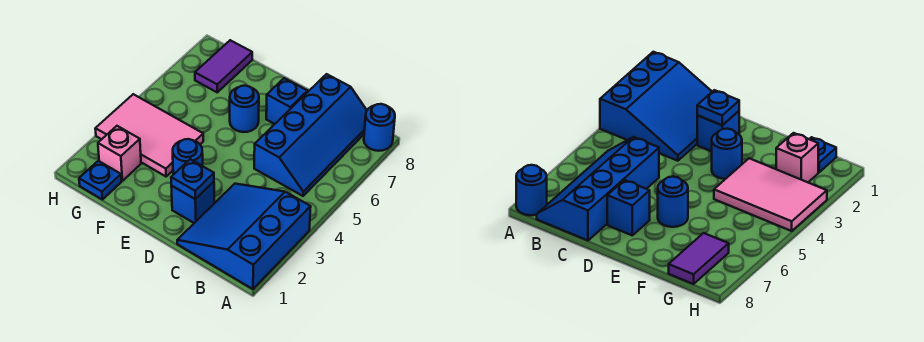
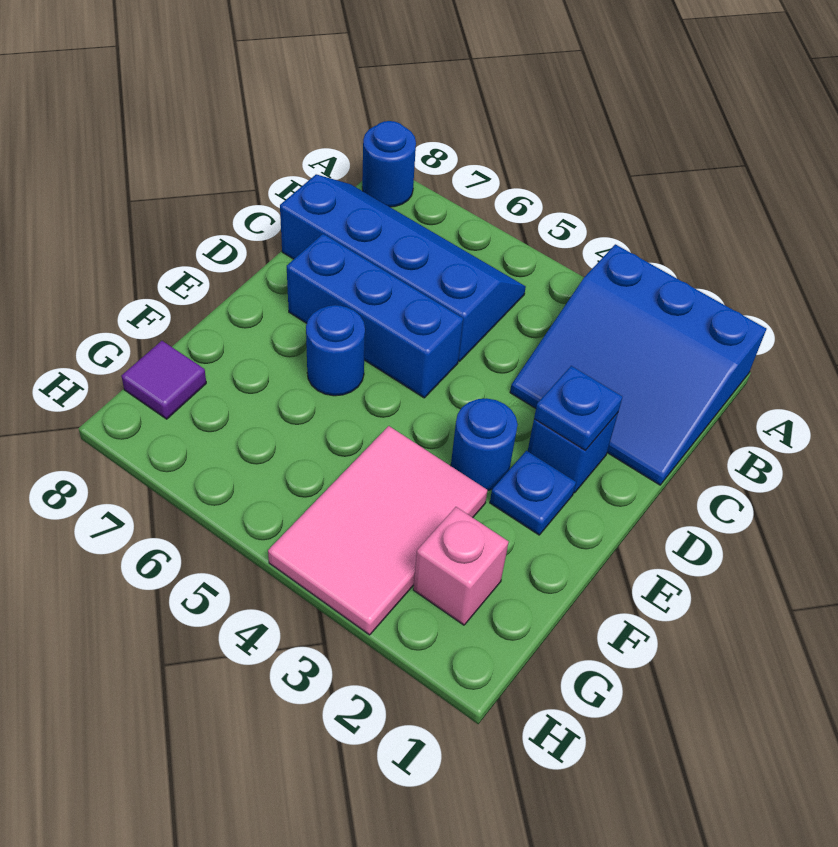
blue brick D7 level 1 -> blue brick D5:D7 level 1
blue plate G1 level 1 -> blue plate E2 level 1
purple tile G7:G8 level 1 -> purple tile G8 level 1

